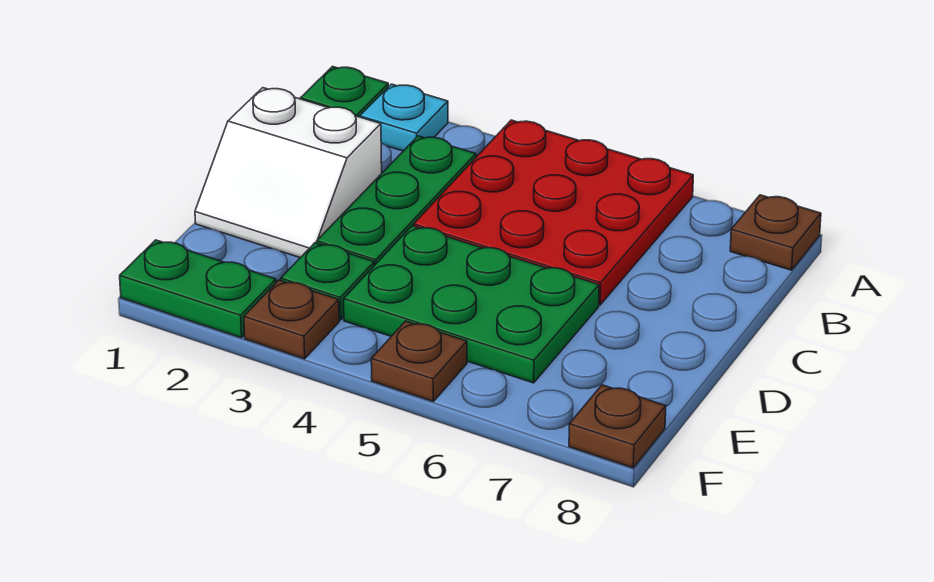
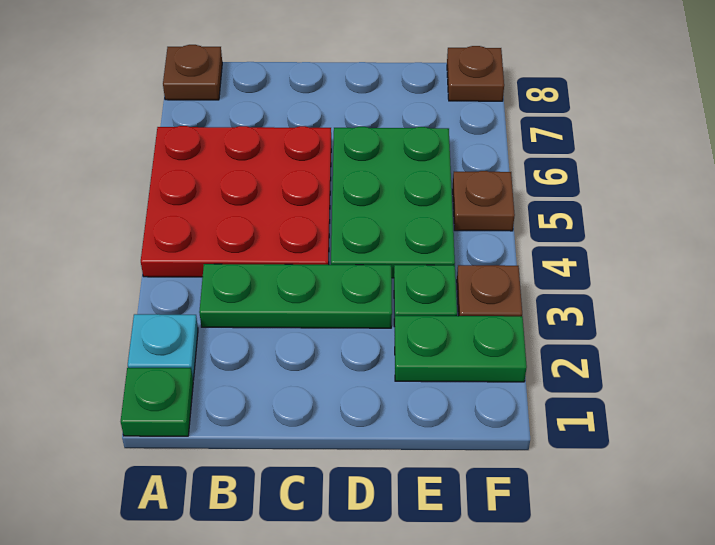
white slope C1:D2 level 1 top C -> none
green plate F1:F2 level 1 -> green plate E2:F2 level 1

